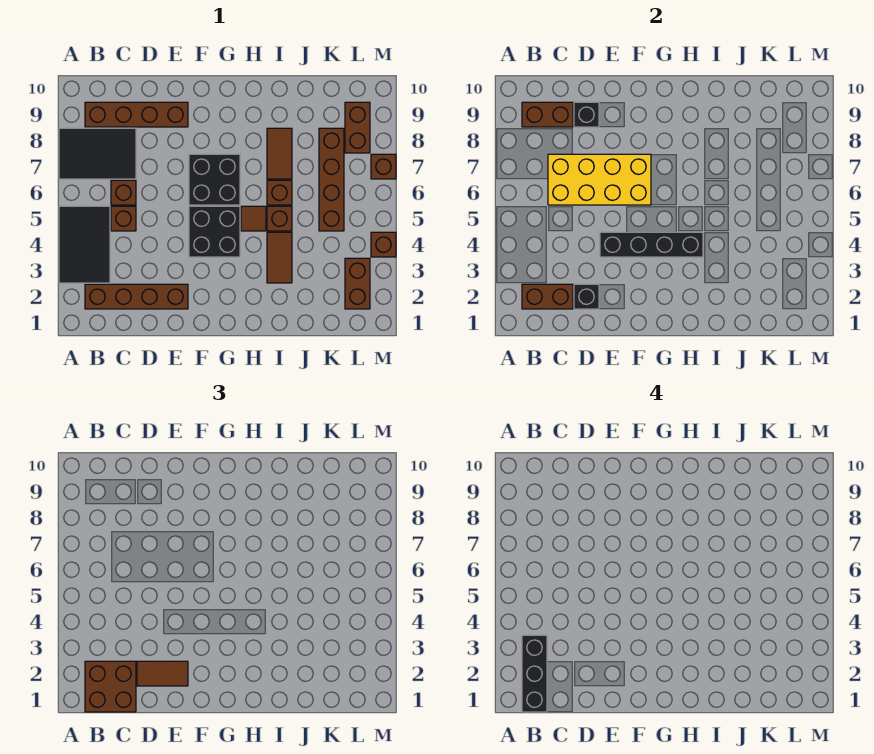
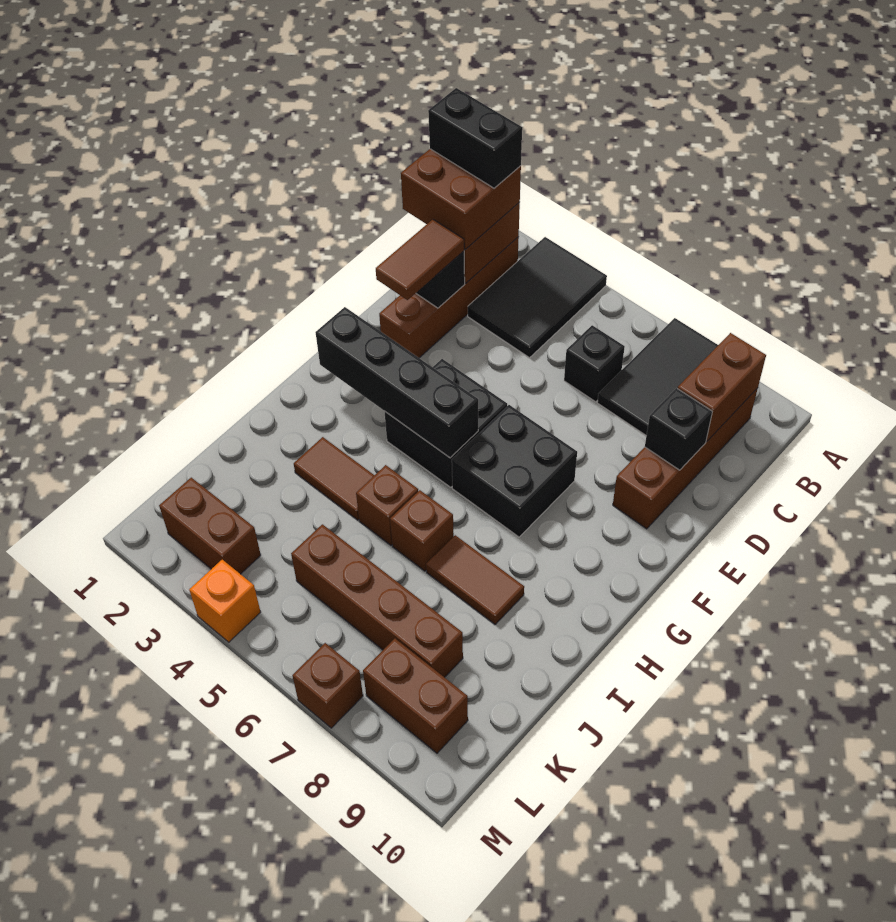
black tile A3:B5 level 1 -> black tile A3:C4 level 1
black brick B1:B3 level 4 -> black brick B1:B2 level 4
brown brick C5 level 1 -> none
brown brick C6 level 1 -> black brick C6 level 1
yellow brick C6:F7 level 2 -> none
black brick E4:H4 level 2 -> black brick G2:G5 level 2
brown tile H5 level 1 -> none
brown brick M4 level 1 -> orange brick M4 level 1

